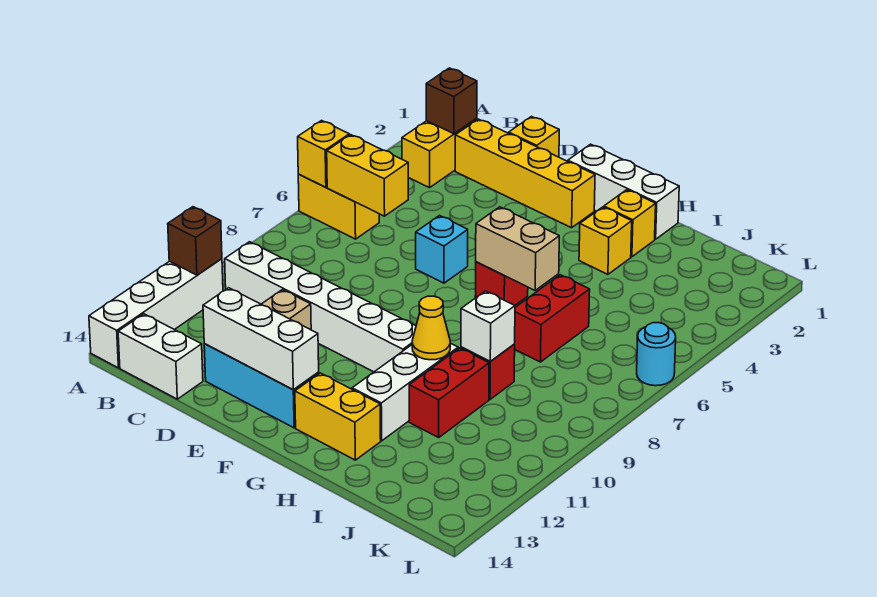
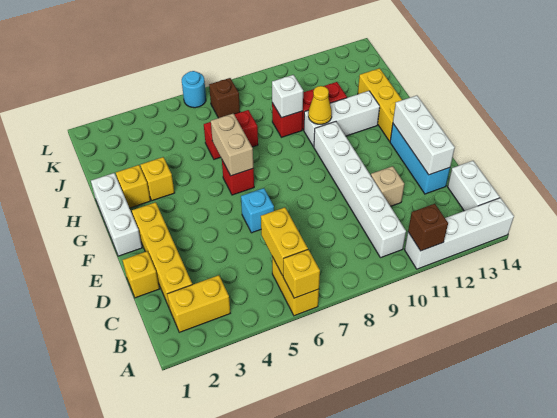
brown brick B2 level 2 -> brown brick K7 level 1
yellow brick G13:H13 level 1 -> yellow brick G13:I13 level 1

